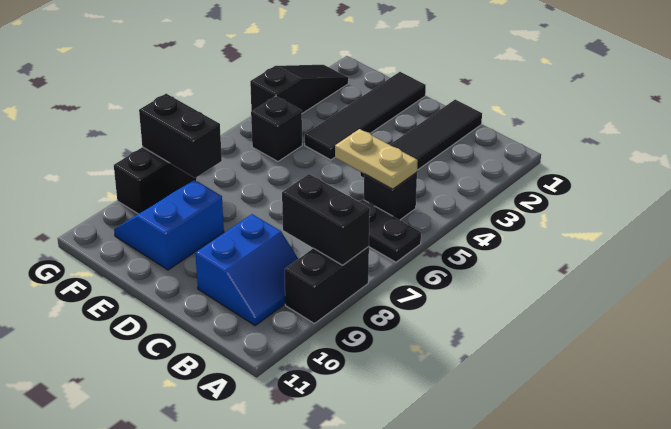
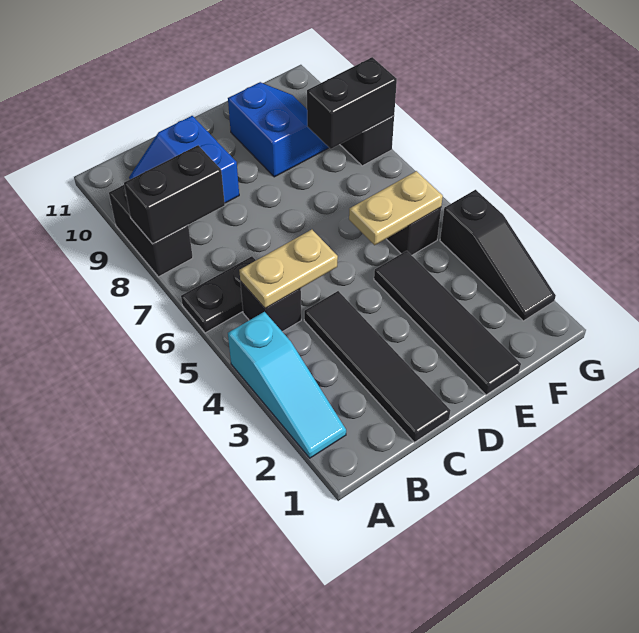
none -> cyan slope A2:A4 level 1 top 4
none -> tan plate E5:F5 level 2

